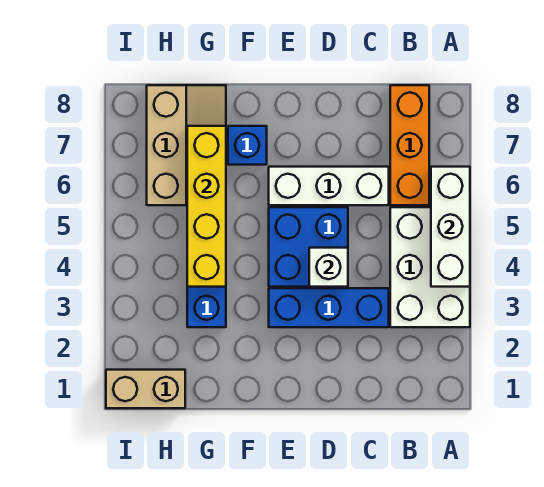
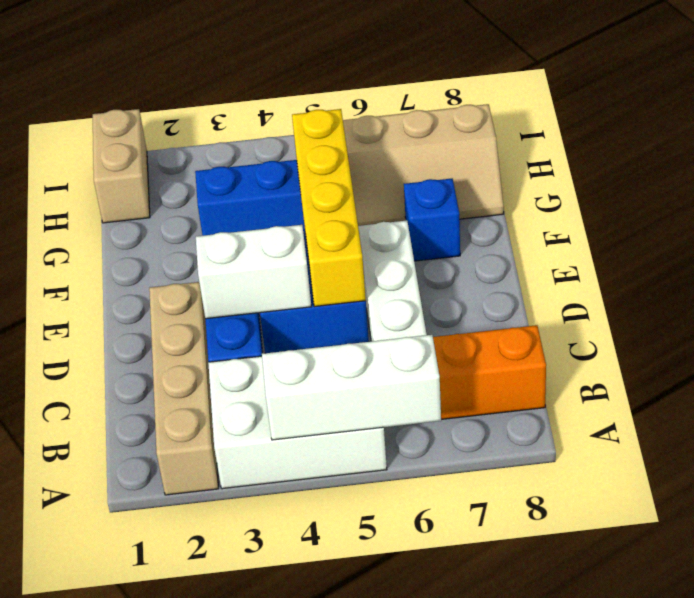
none -> tan brick A2:D2 level 1
white brick D4 level 2 -> white brick D3:D4 level 2
yellow brick G4:G7 level 2 -> yellow brick D5:G5 level 2

